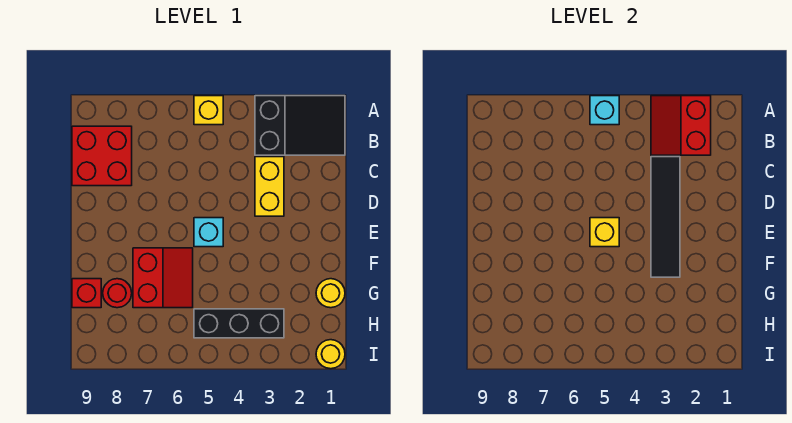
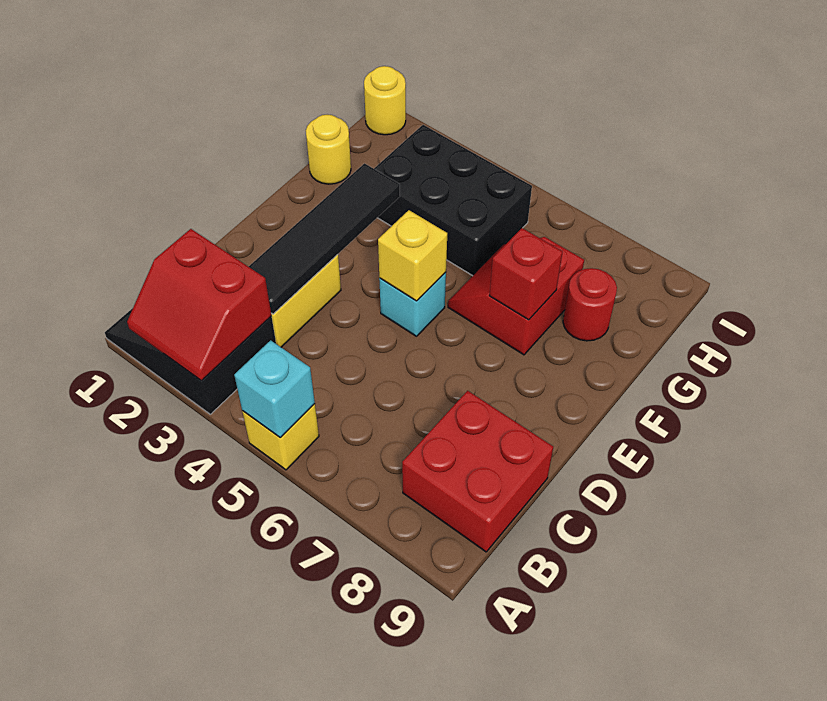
red slope A2:B3 level 2 top 2 -> red slope A2:B3 level 2 top B
red brick G9 level 1 -> red brick F7 level 2
black brick H3:H5 level 1 -> black brick G3:H5 level 1

